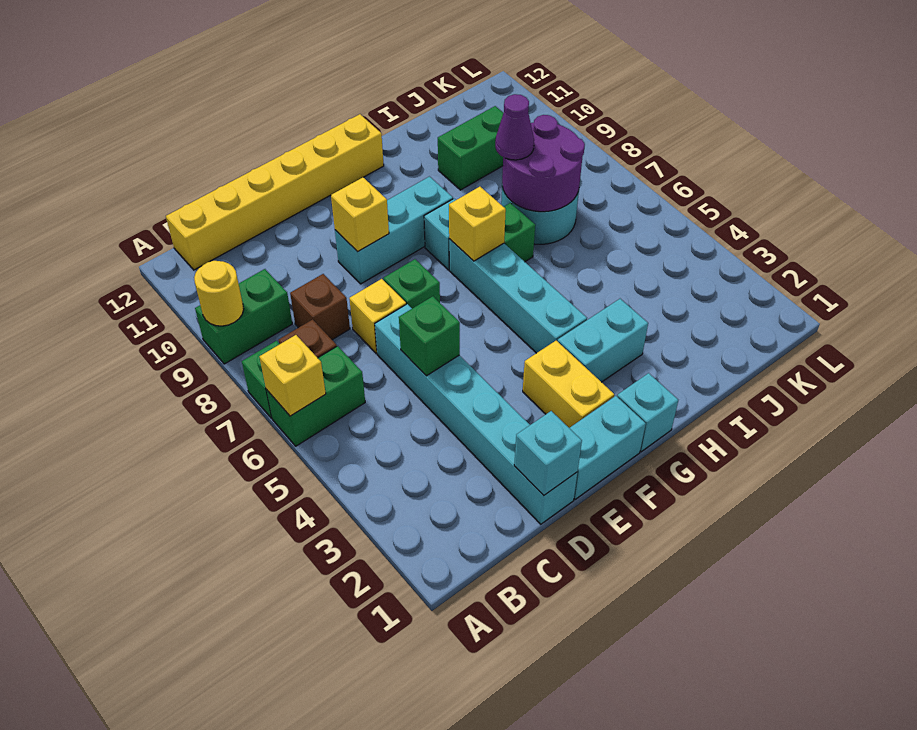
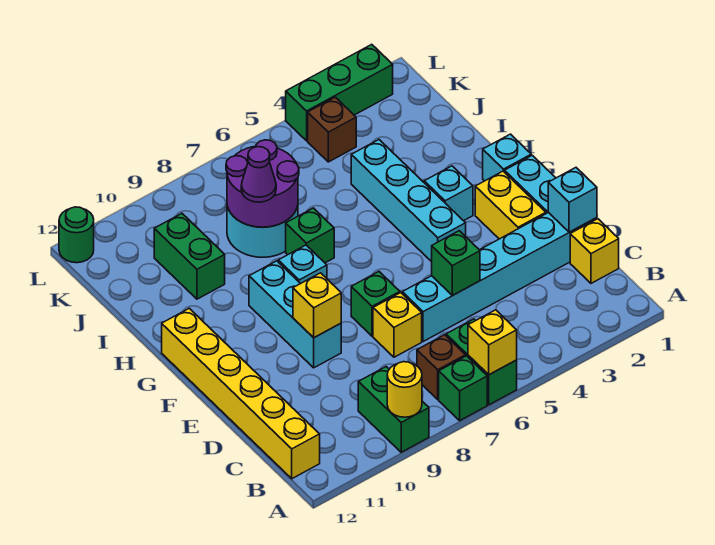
brown brick C8 level 1 -> brown brick K4 level 1
yellow brick F2:F3 level 1 -> yellow brick E2:F2 level 1
cyan brick G3:H3 level 1 -> cyan brick G3 level 1
cyan brick G4:G7 level 1 -> cyan brick F4:I4 level 1
yellow brick G7 level 2 -> yellow brick C1 level 1
none -> green brick L2:L4 level 1
none -> green round brick L12 level 1

